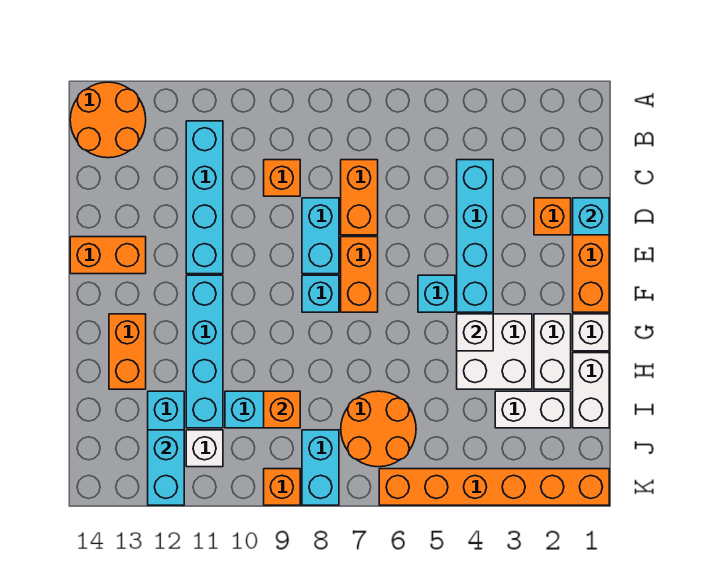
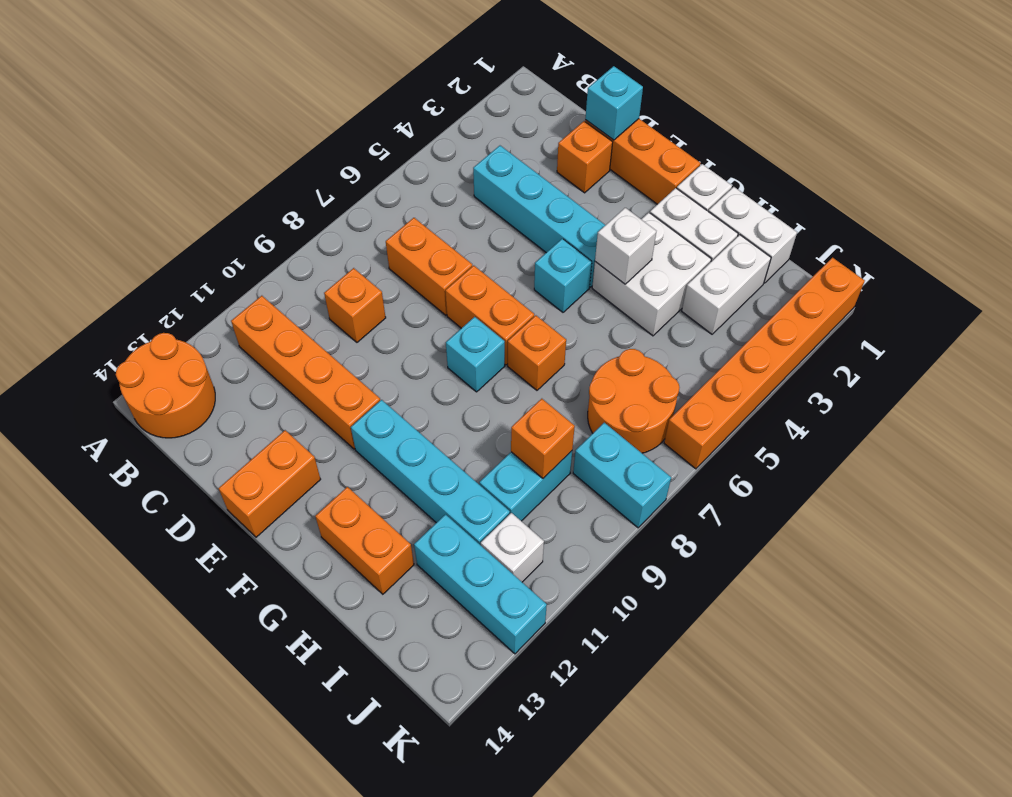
cyan brick B11:E11 level 1 -> orange brick B11:E11 level 1
cyan brick D8:E8 level 1 -> none
cyan brick J12:K12 level 2 -> none
orange brick K9 level 1 -> orange brick G7 level 1

